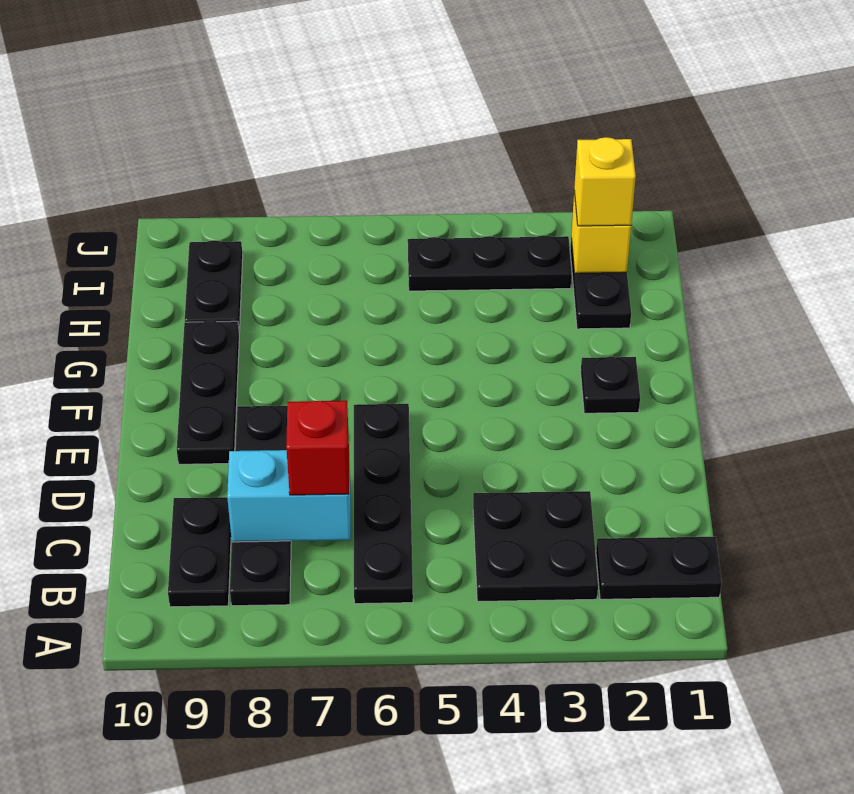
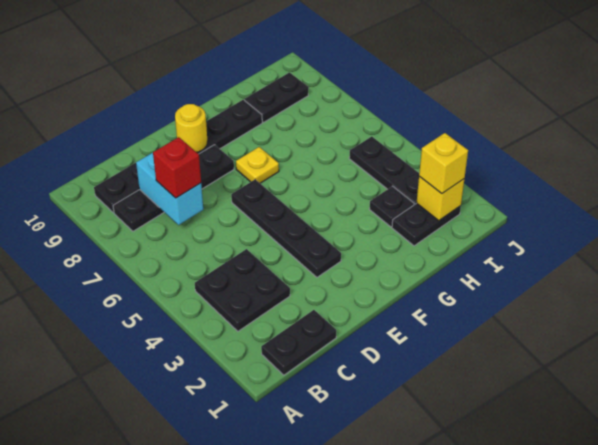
black plate B1:B2 level 1 -> black plate B1:C1 level 1
black plate B6:E6 level 1 -> black plate E3:E6 level 1
none -> yellow round brick E9 level 2
black plate F2 level 1 -> black plate H3 level 1
none -> yellow plate F7 level 1

